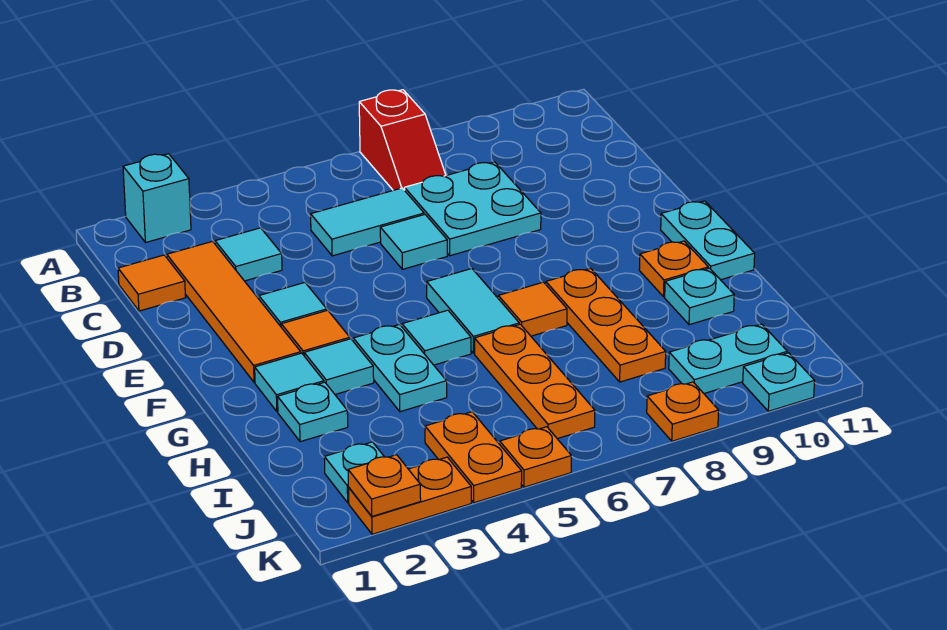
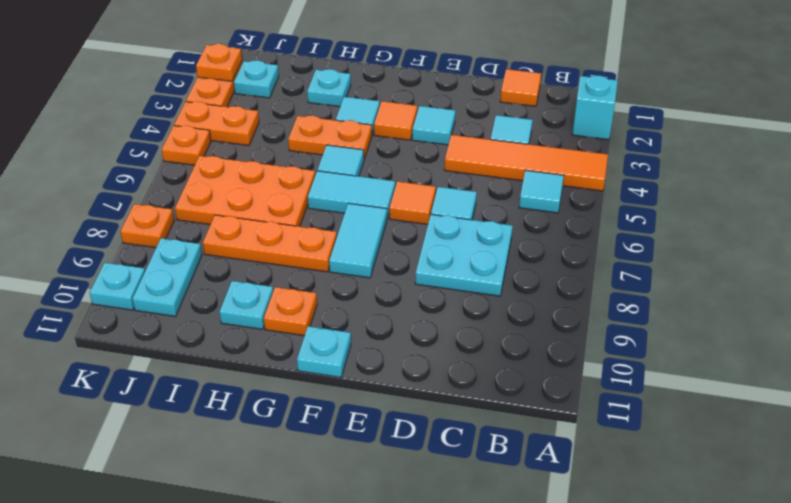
red slope A7:B7 level 1 top A -> none
orange tile C2:F2 level 1 -> orange tile A4:D4 level 1
cyan tile C5:C6 level 1 -> cyan tile F7:F8 level 1
cyan plate F11:G11 level 1 -> cyan plate F11 level 1
cyan tile G2 level 1 -> cyan tile B5 level 1
cyan plate G4:H4 level 1 -> orange plate G4:H4 level 1
orange tile G7 level 1 -> orange tile E6 level 1
orange plate H6:J6 level 1 -> orange plate H6:J7 level 1

